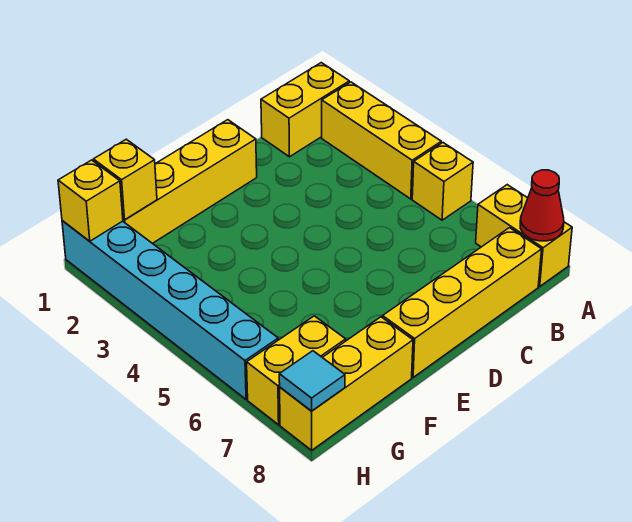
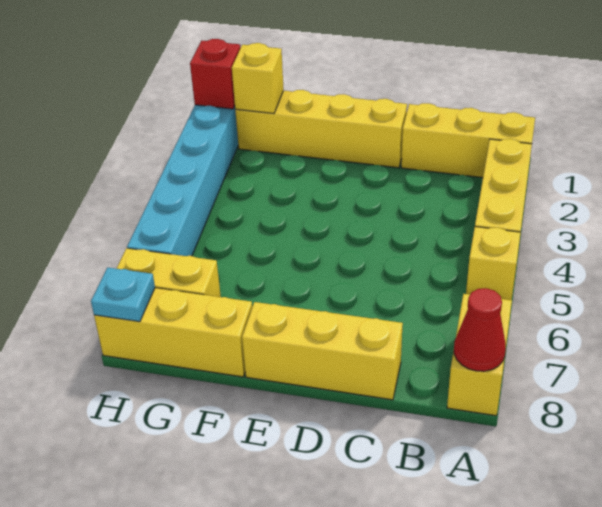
yellow brick A1:B1 level 1 -> yellow brick A1:C1 level 1
yellow brick B8:E8 level 1 -> yellow brick C8:E8 level 1
yellow brick H1 level 2 -> red brick H1 level 2
cyan tile H8 level 2 -> cyan plate H8 level 2

